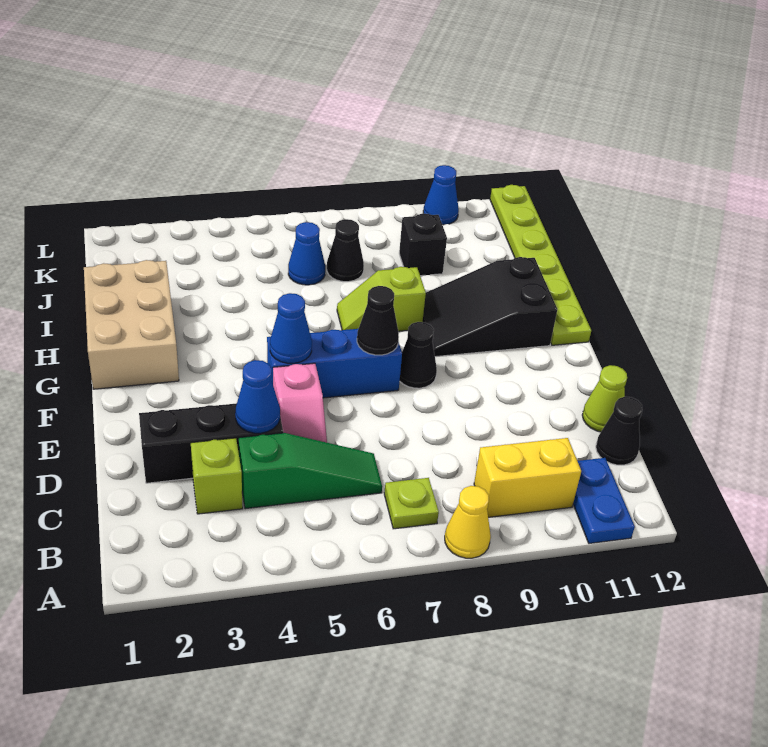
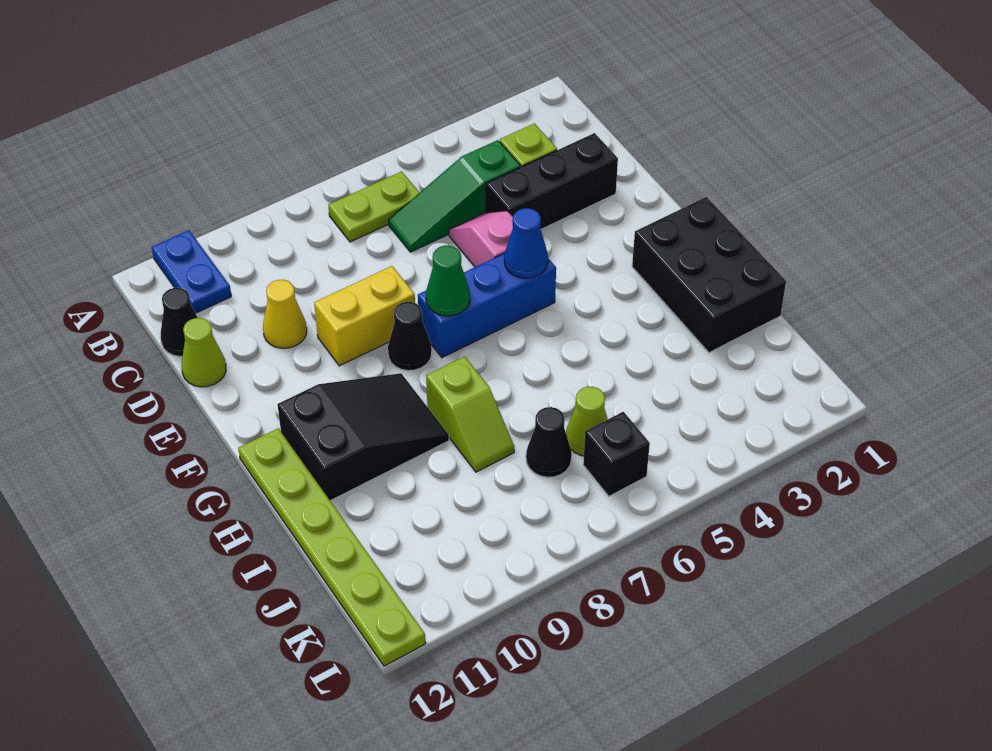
yellow cone A8 level 1 -> yellow cone D10 level 1
lime plate B7 level 1 -> lime plate B6:B7 level 1
yellow brick B9:B10 level 1 -> yellow brick E8:E9 level 1
blue cone D4 level 2 -> none
black cone F7 level 2 -> green cone F7 level 2
tan brick G1:I2 level 1 -> black brick G1:I2 level 1
lime slope H7:H8 level 1 top 8 -> lime slope H8:I8 level 1 top H
blue cone J6 level 1 -> lime cone J6 level 1
black brick J9 level 1 -> black brick K6 level 1
blue cone L10 level 1 -> none

